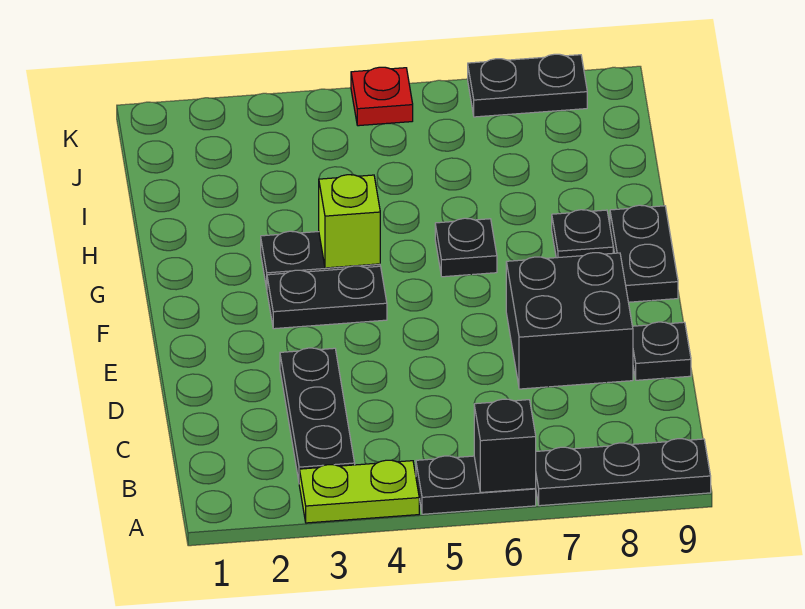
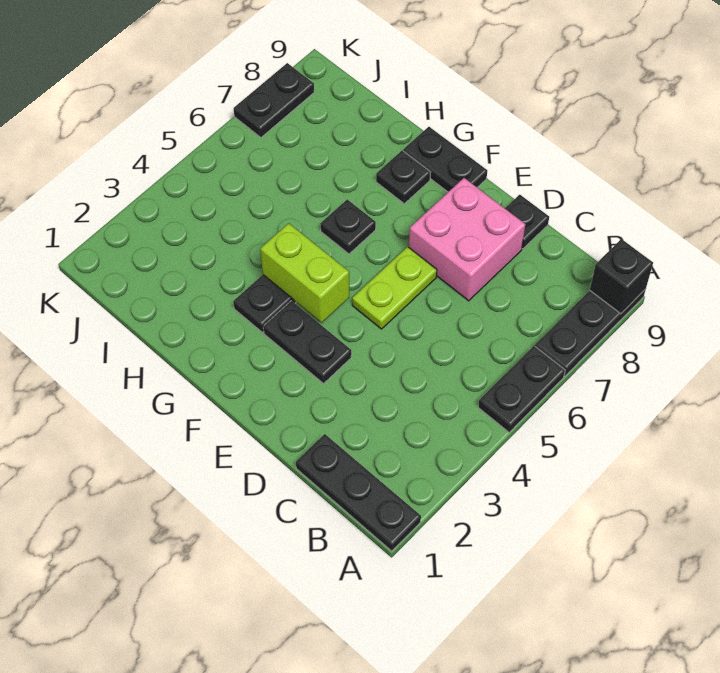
lime plate A3:A4 level 1 -> lime plate E5:E6 level 1
black brick A6 level 2 -> black brick A9 level 2
black plate B3:D3 level 1 -> black plate A1:C1 level 1
black brick D7:E8 level 1 -> pink brick D7:E8 level 1
black plate F3:F4 level 1 -> black plate E3:F3 level 1
lime brick G4 level 2 -> lime brick F4:G4 level 2
red plate K5 level 1 -> none

